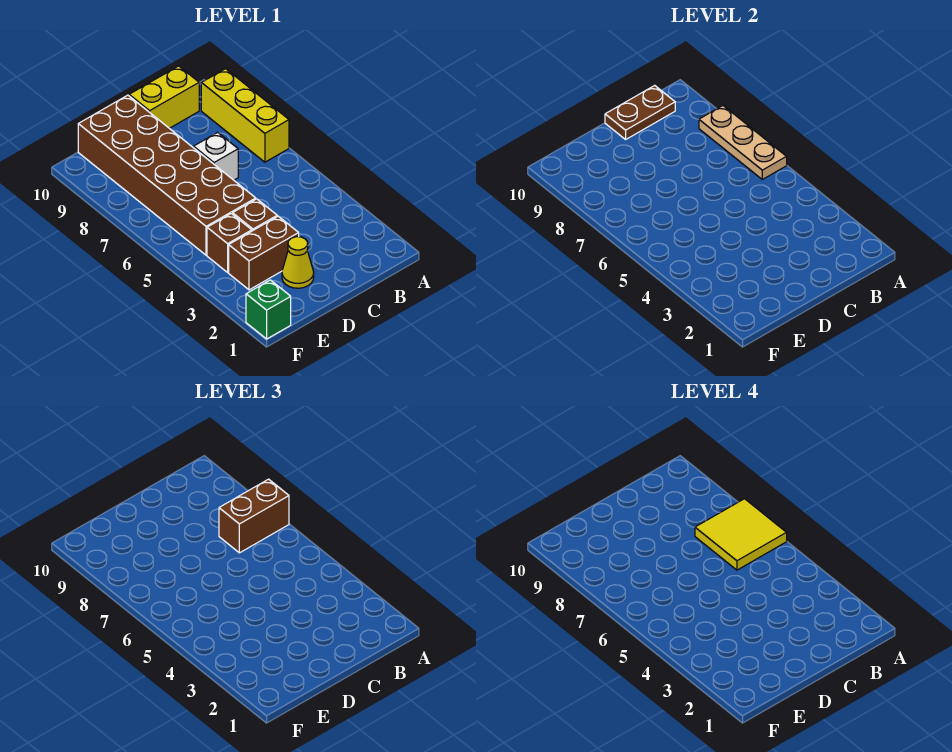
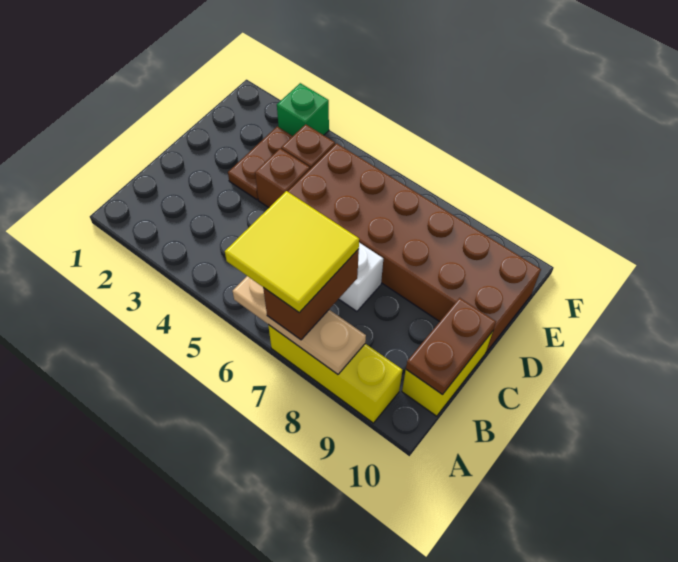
yellow cone D2 level 1 -> none
brown brick D3:E3 level 1 -> brown plate D3:E3 level 1
green brick F1 level 1 -> green brick F3 level 1

